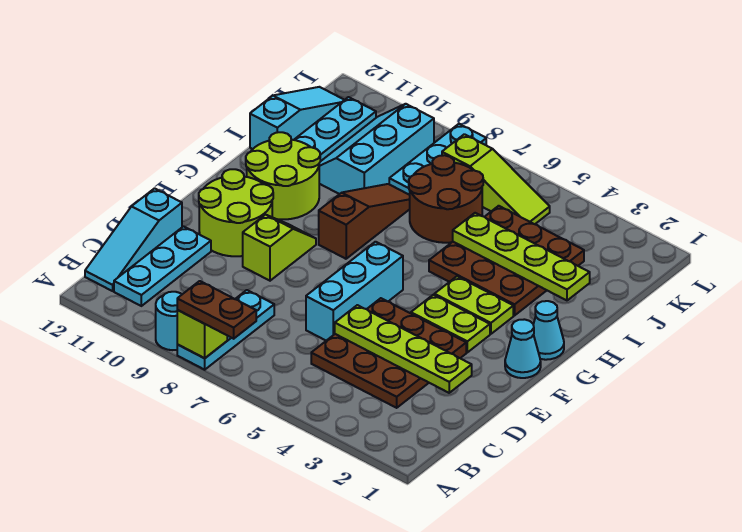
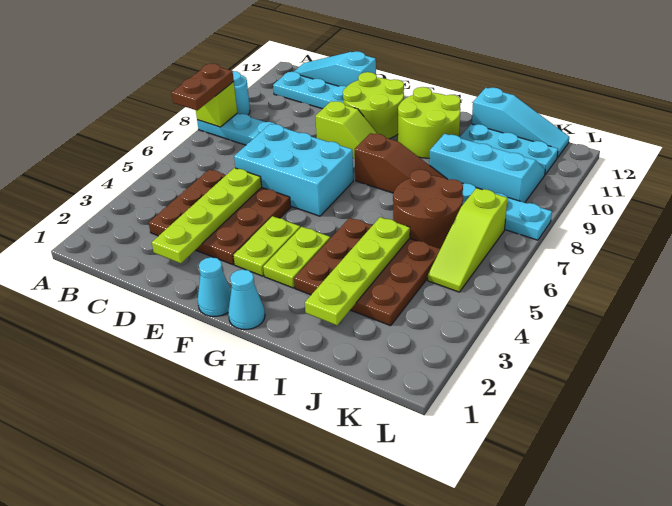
cyan brick D6:F6 level 1 -> cyan brick D6:F7 level 1

